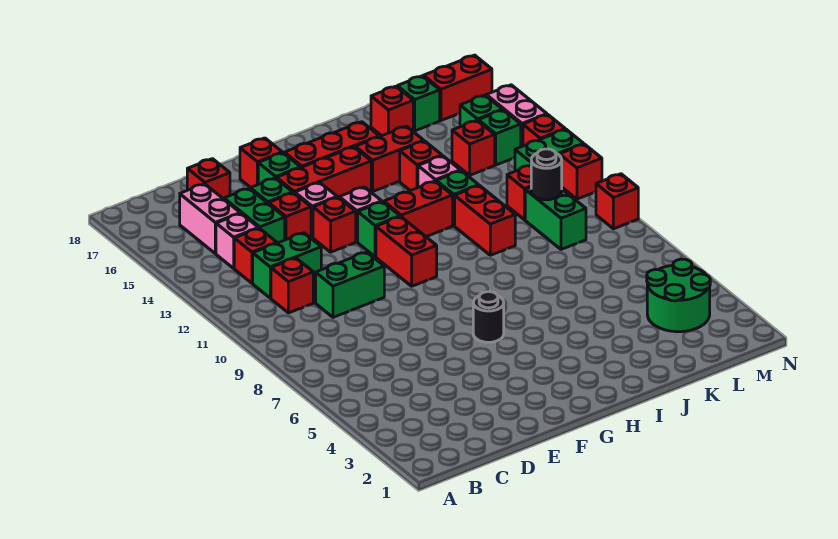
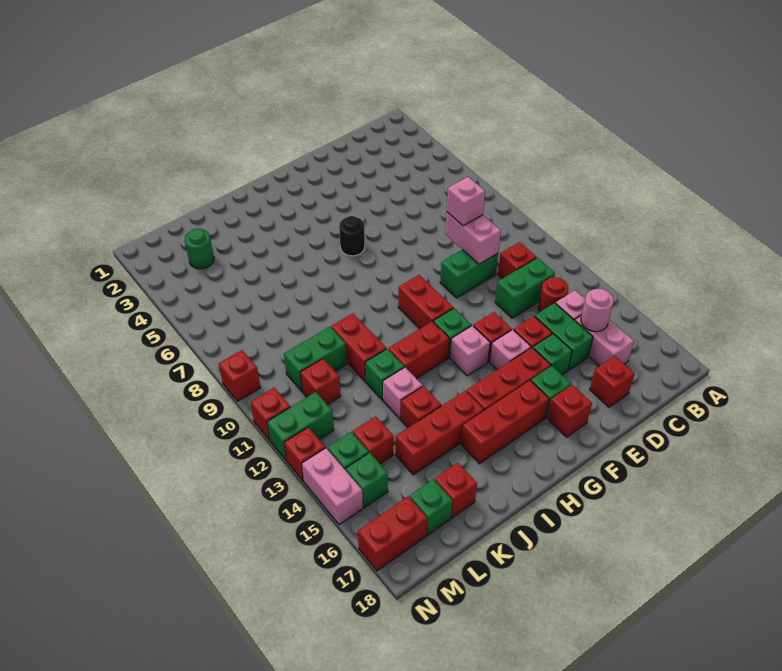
red brick C13 level 1 -> red round brick C13 level 1
none -> pink round brick C15 level 2
none -> pink brick D9:D10 level 2
none -> pink brick D9 level 3
red brick I15:J15 level 1 -> red brick I15:K15 level 1
green round brick L3:M4 level 1 -> green round brick L3 level 1
green brick L9:L10 level 1 -> green brick K10:L10 level 1
black round brick L10 level 2 -> none

